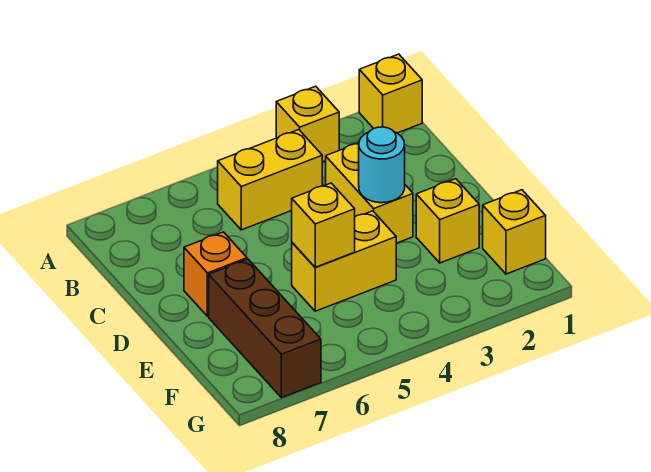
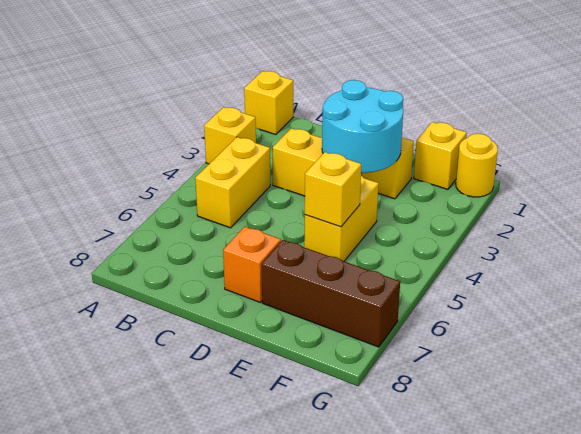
cyan round brick D3 level 2 -> cyan round brick D2:E3 level 2
none -> yellow round brick G1 level 1

